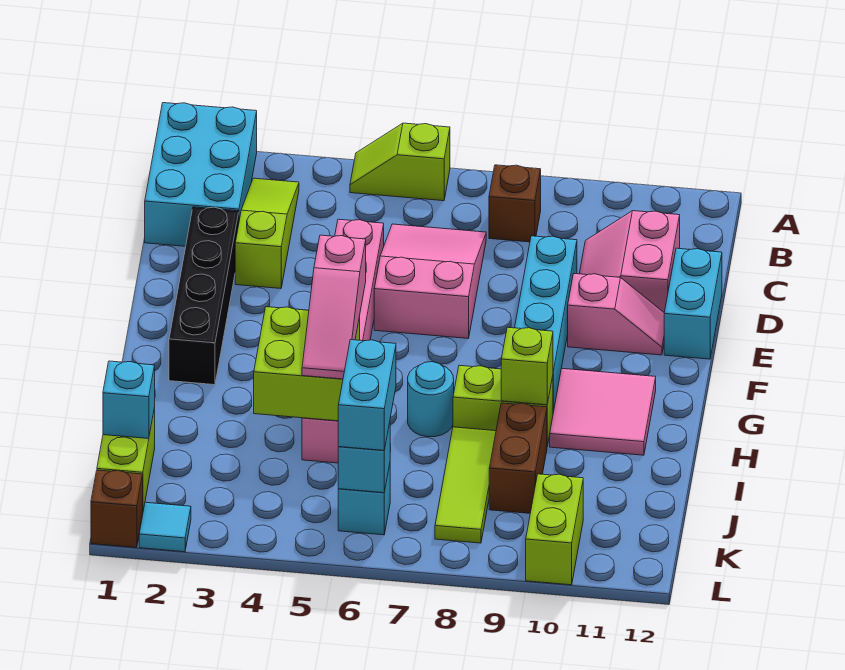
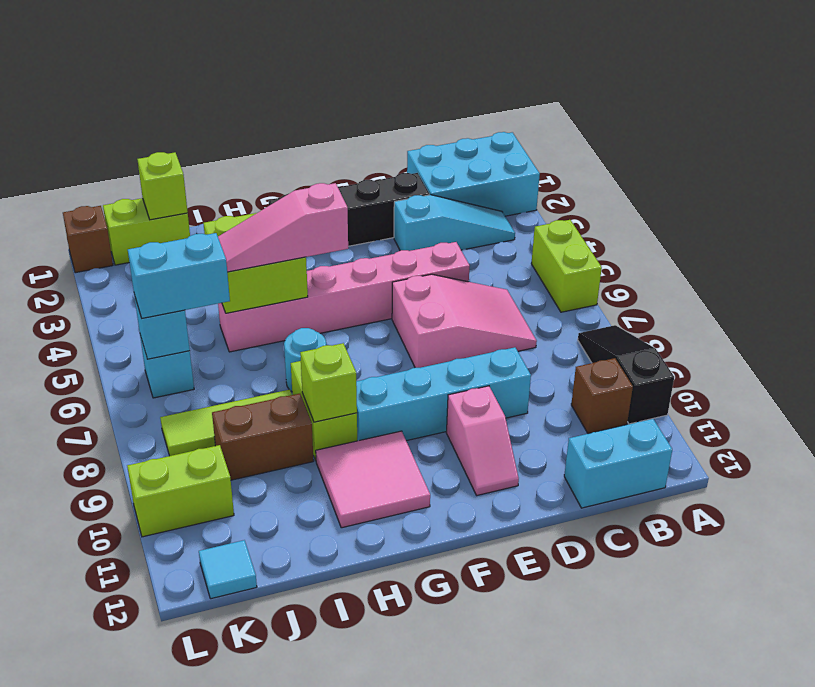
lime slope A5:A6 level 1 top 6 -> lime brick A5:A6 level 1
none -> black slope A8:A10 level 1 top 10
lime slope B3:D3 level 1 top D -> cyan slope B3:D3 level 1 top D
brown brick B8 level 1 -> brown brick B10 level 1
pink slope C10:D11 level 1 top 11 -> none
cyan brick D12:E12 level 1 -> cyan brick B12:C12 level 1
cyan brick J1 level 2 -> lime brick J1 level 2
cyan tile L2 level 1 -> cyan tile K12 level 1

